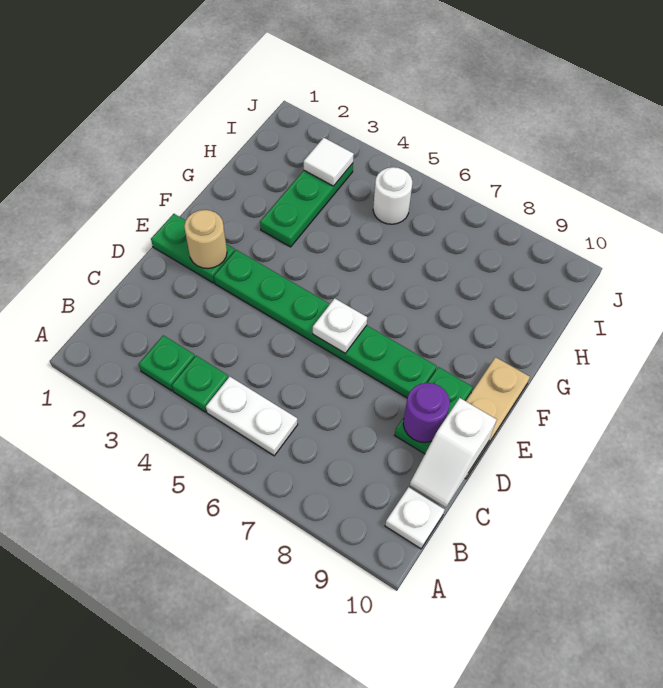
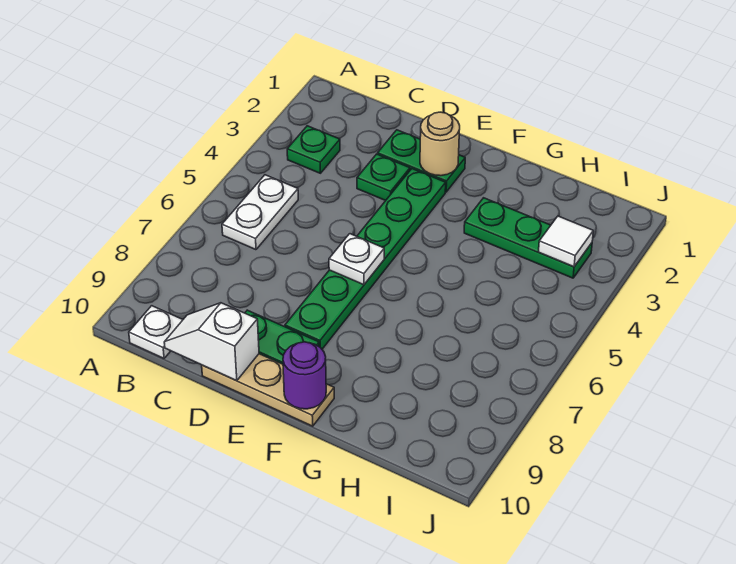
green plate B4 level 1 -> green plate D3 level 1
purple round brick D9 level 2 -> purple round brick F10 level 2
green plate E1:E2 level 1 -> green plate D2:E2 level 1
white round brick I5 level 1 -> none

